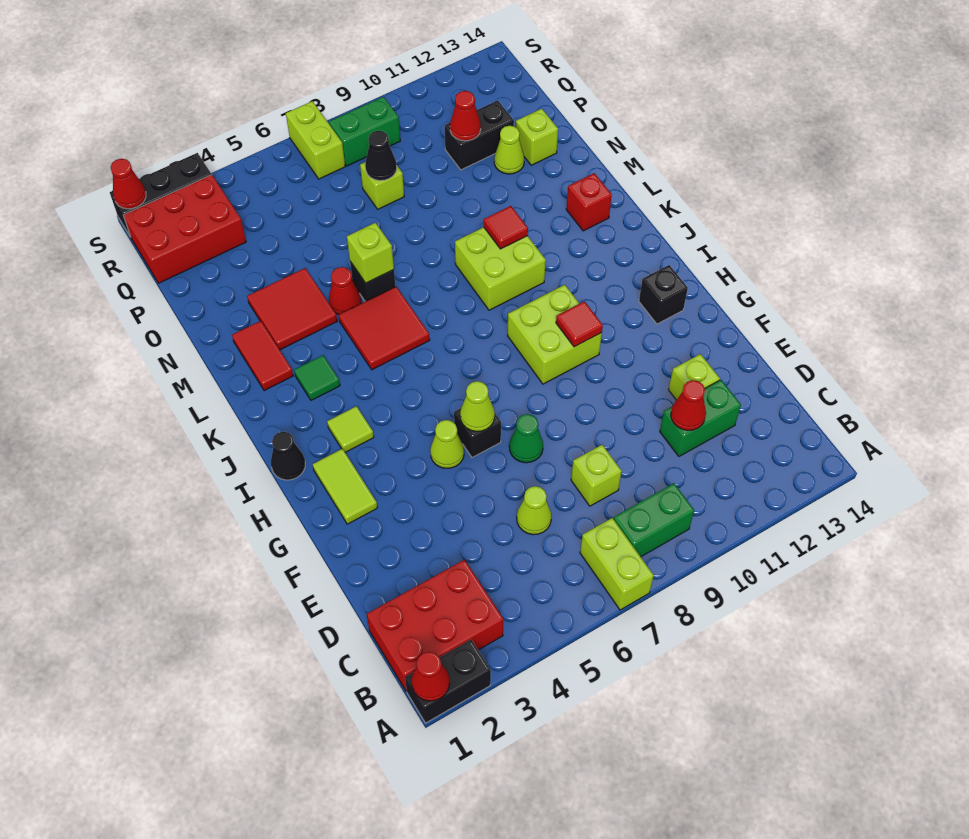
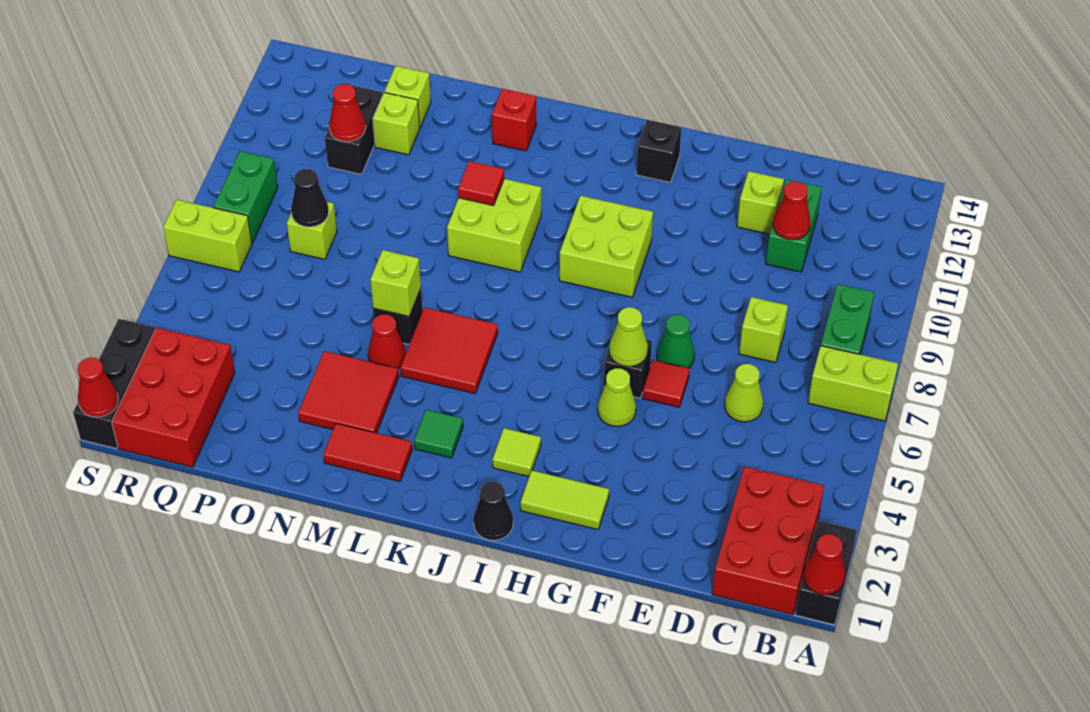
red tile H10 level 2 -> red tile F6 level 1
lime cone O12 level 1 -> lime brick O12 level 1

